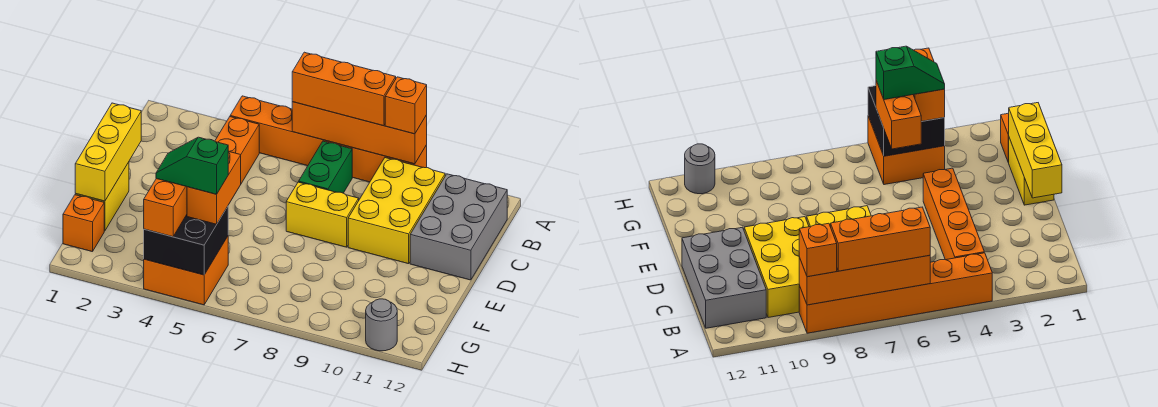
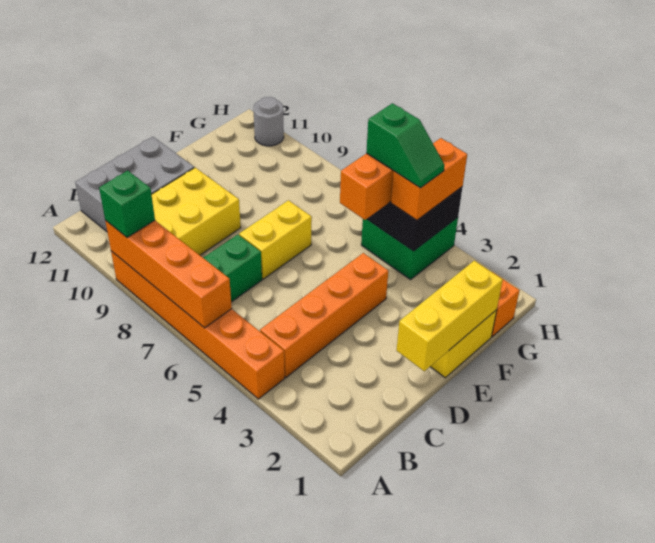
orange brick A6:A8 level 3 -> none
orange brick A9 level 3 -> green brick A9 level 3
yellow brick D7:D8 level 1 -> yellow brick D7:E7 level 1
orange brick G4:H5 level 1 -> green brick G4:H5 level 1

